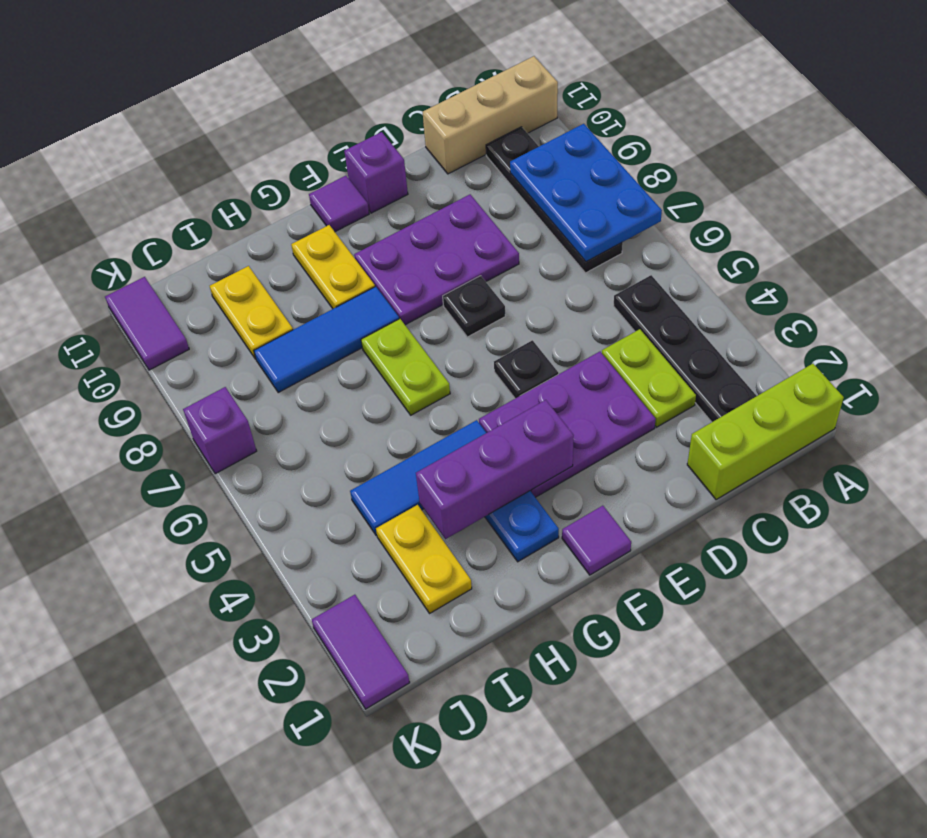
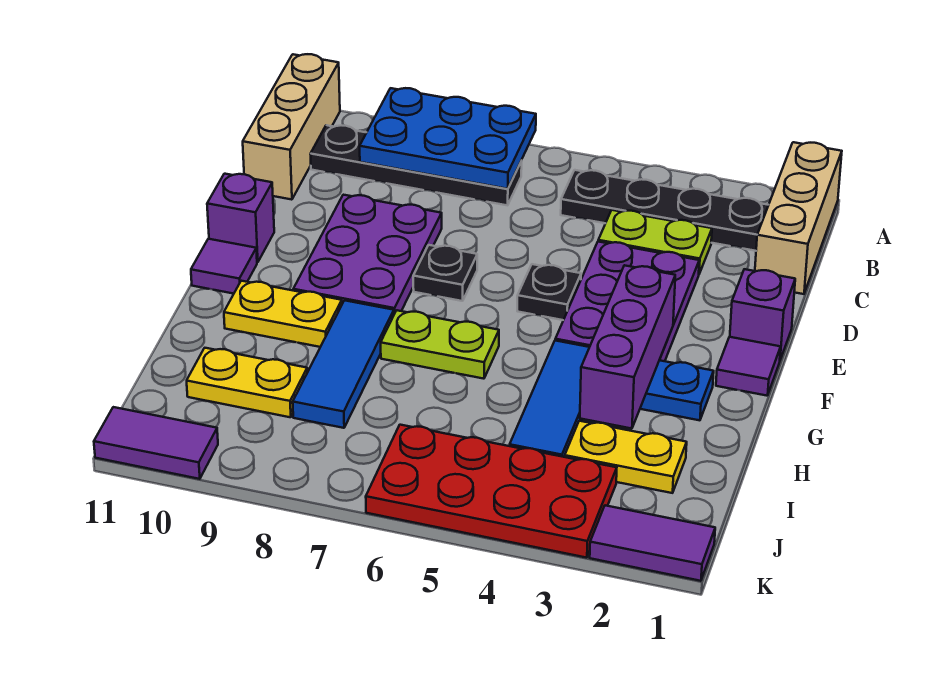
lime brick A1:C1 level 1 -> tan brick A1:C1 level 1
none -> red plate J3:K6 level 1
purple brick K7 level 1 -> purple brick E1 level 1

